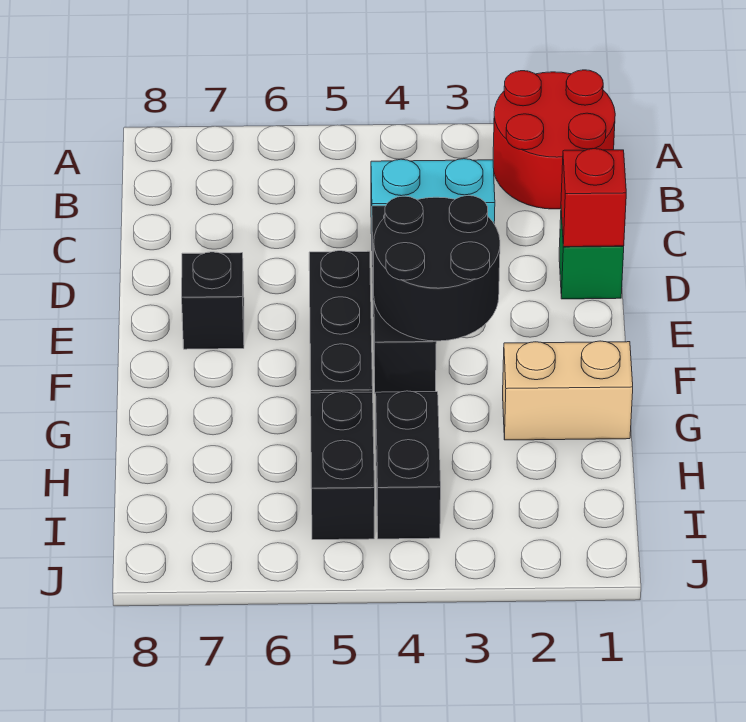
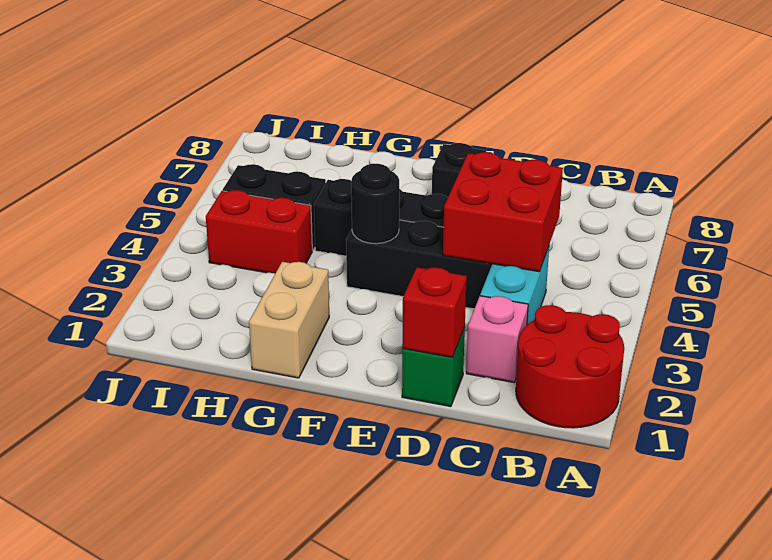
none -> pink brick C2 level 1
none -> red brick C4:D5 level 2
black round brick E3:F4 level 2 -> black round brick F4 level 2
black brick H4:I4 level 1 -> red brick H4:I4 level 1

